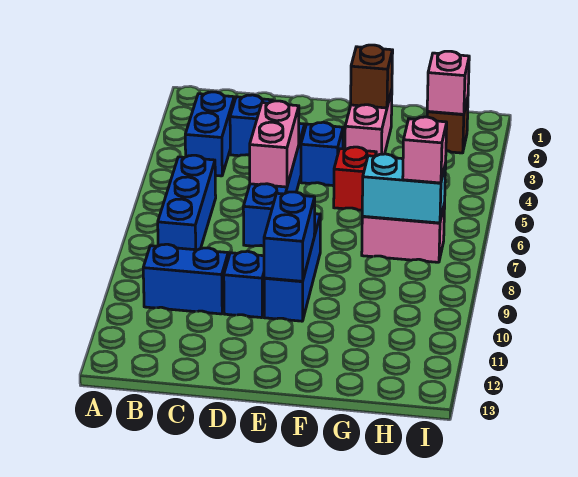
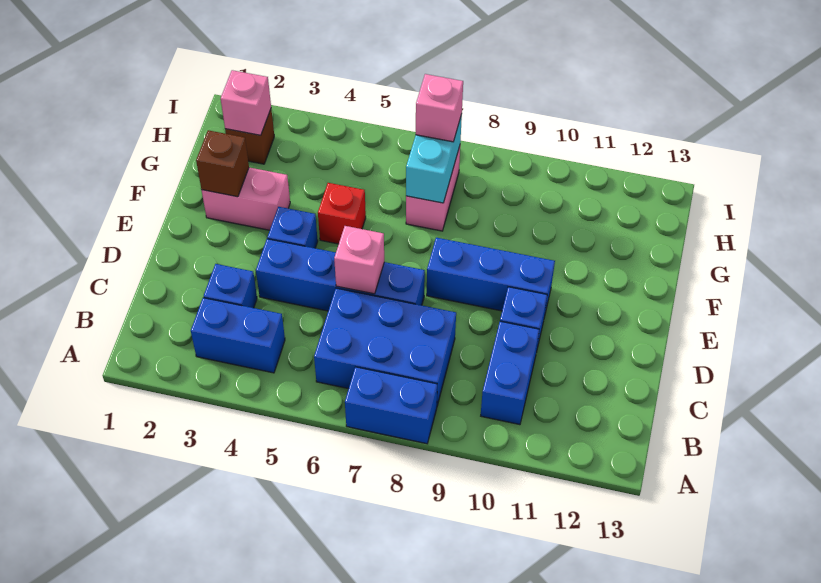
blue brick B6:B8 level 1 -> blue brick B6:C8 level 1
pink brick D5:D6 level 2 -> pink brick D6 level 2
blue brick E9:E10 level 2 -> blue brick A7:A8 level 1

